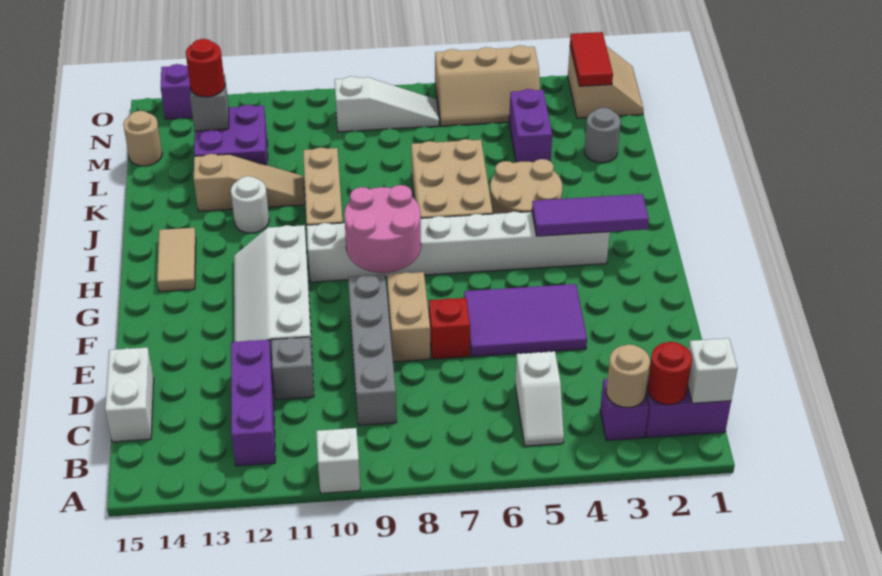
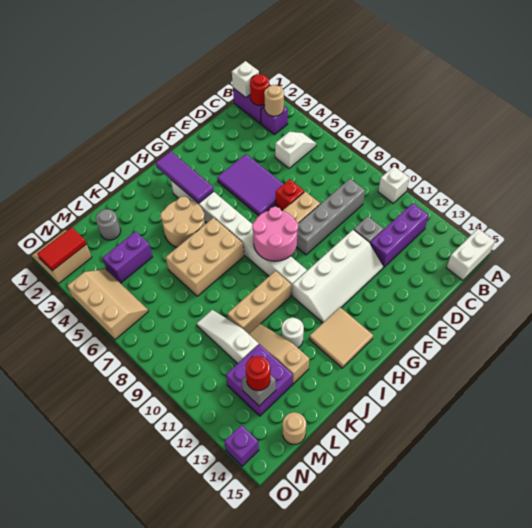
white brick C15:D15 level 1 -> white brick A15:B15 level 1
tan tile H14:I14 level 1 -> tan tile H13:I14 level 1
white slope N7:N9 level 1 top 9 -> white slope L9:L11 level 1 top 11

